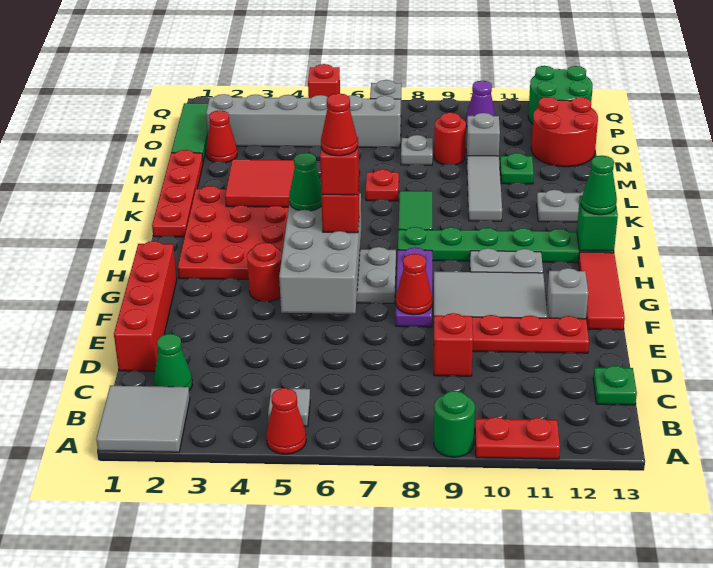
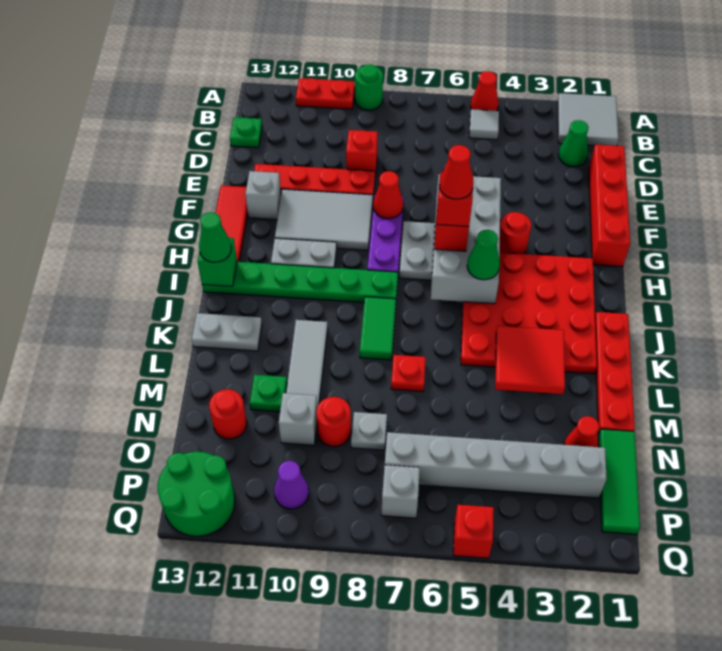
red round brick N12:O13 level 1 -> red round brick N12 level 1

